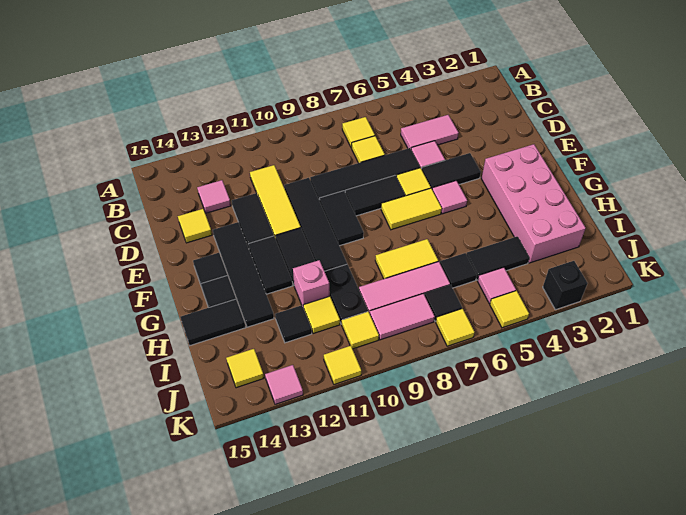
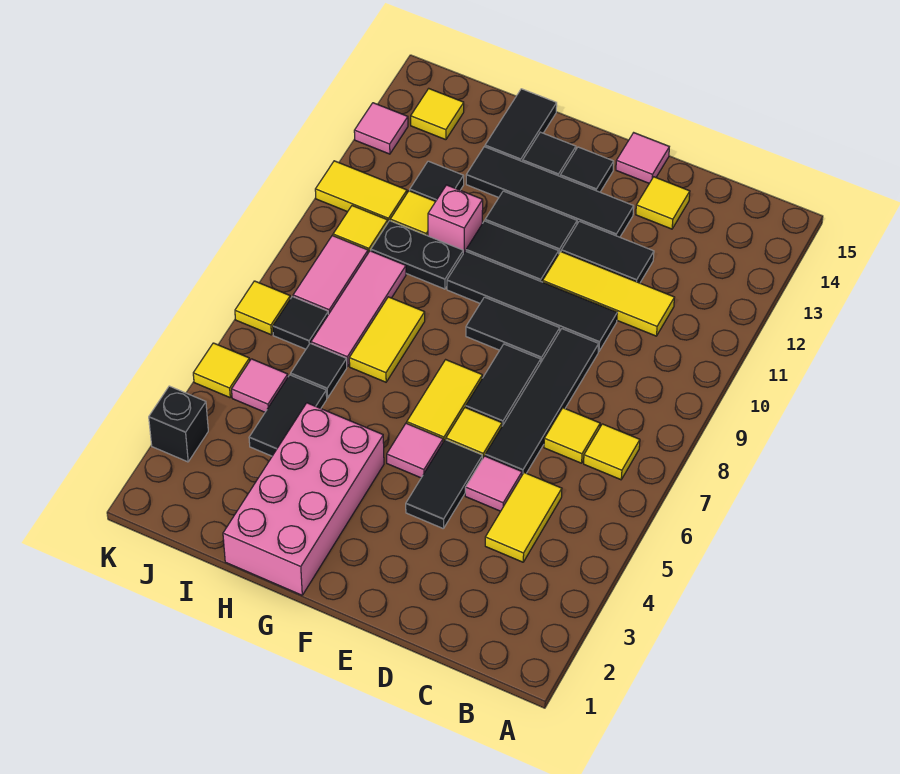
pink tile C4:C5 level 1 -> yellow tile C4:C5 level 1
pink tile C13 level 1 -> pink tile E15 level 1
pink brick F2:I3 level 1 -> pink brick G1:H4 level 1
yellow tile K11 level 1 -> yellow tile J11:K11 level 1

